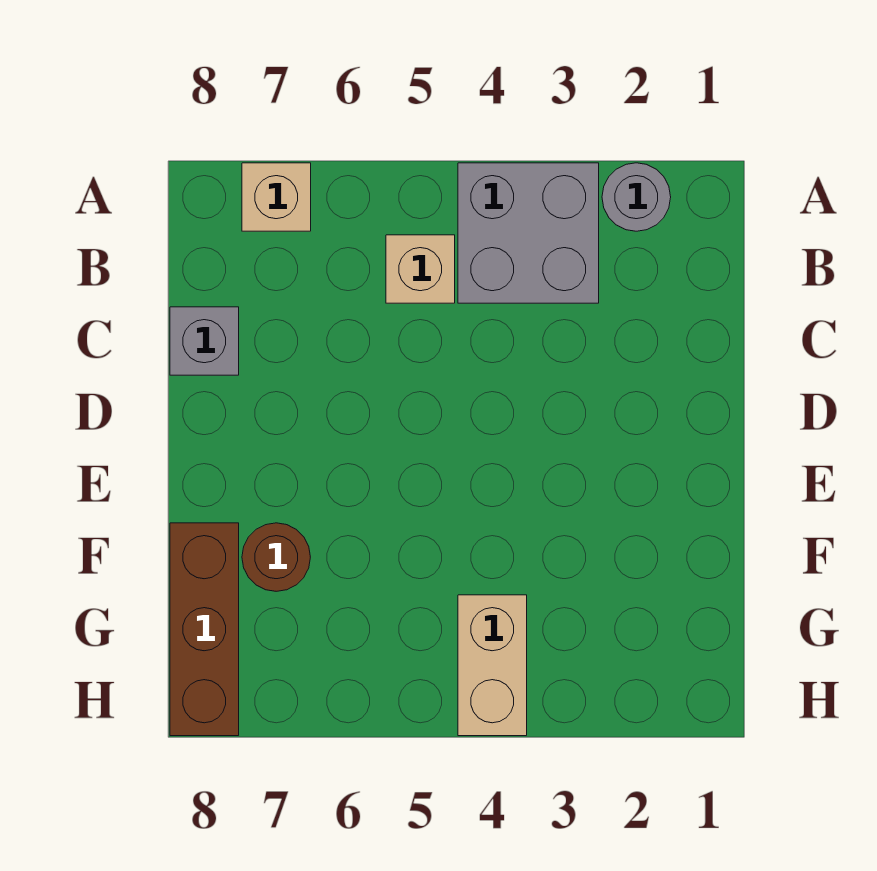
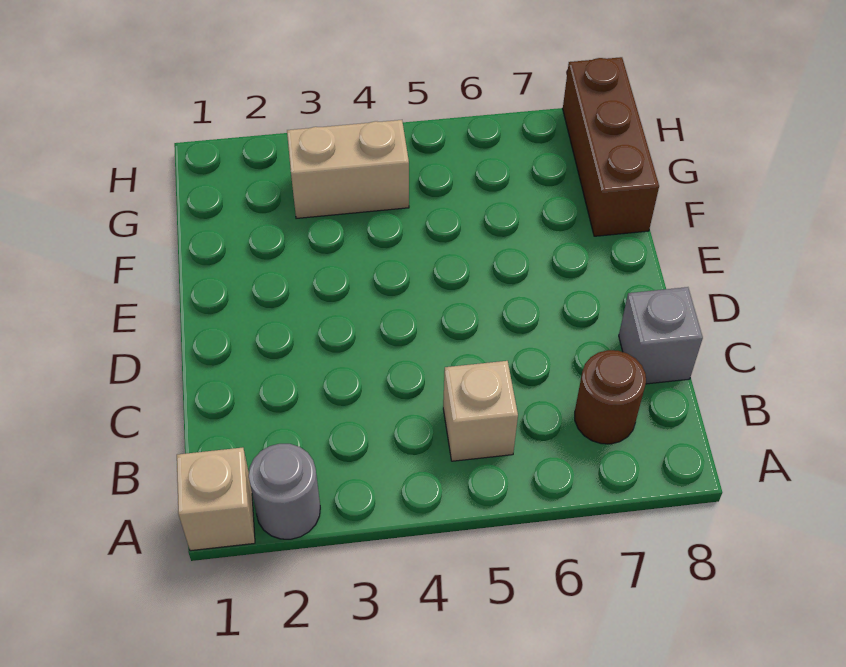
grey brick A3:B4 level 1 -> none
tan brick A7 level 1 -> tan brick A1 level 1
brown round brick F7 level 1 -> brown round brick B7 level 1
tan brick G4:H4 level 1 -> tan brick G3:G4 level 1

